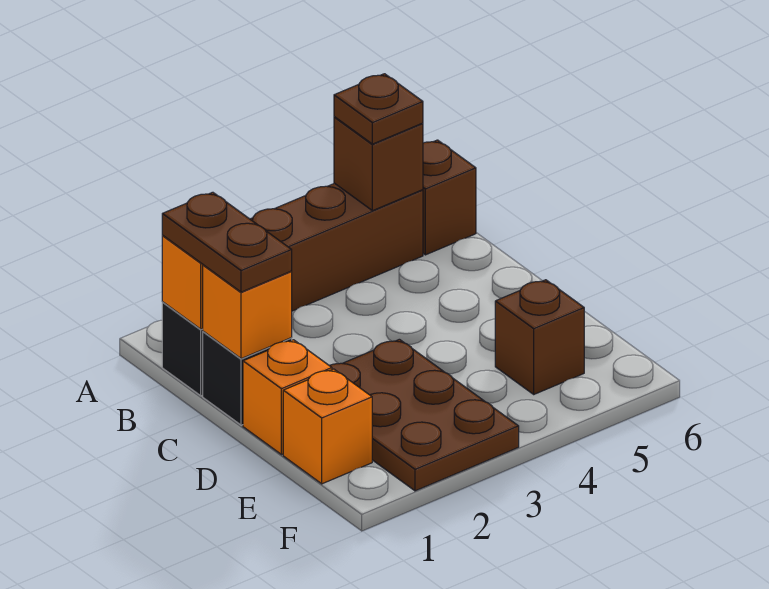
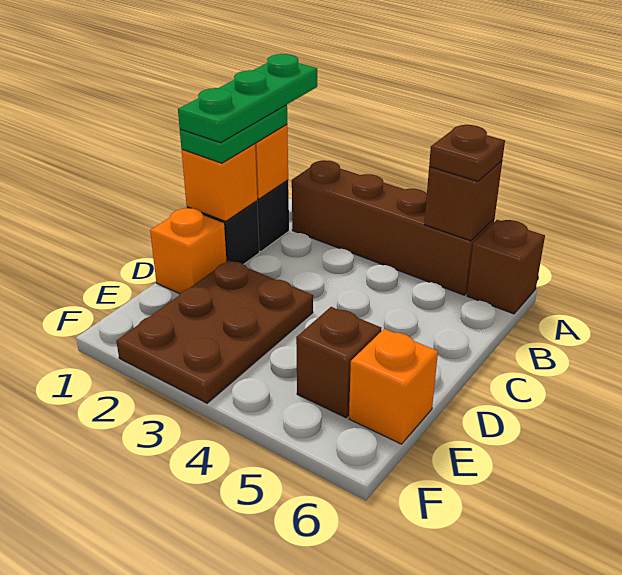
none -> green plate A1:C1 level 4
brown plate B1:C1 level 3 -> green plate B1:C1 level 3
orange brick E1 level 1 -> orange brick E6 level 1

